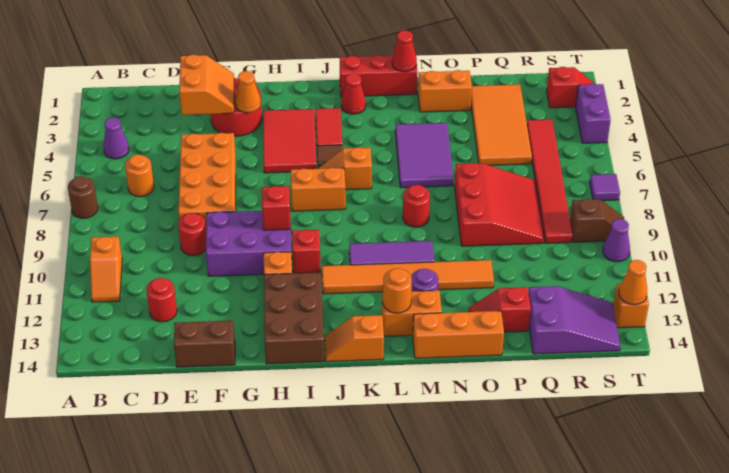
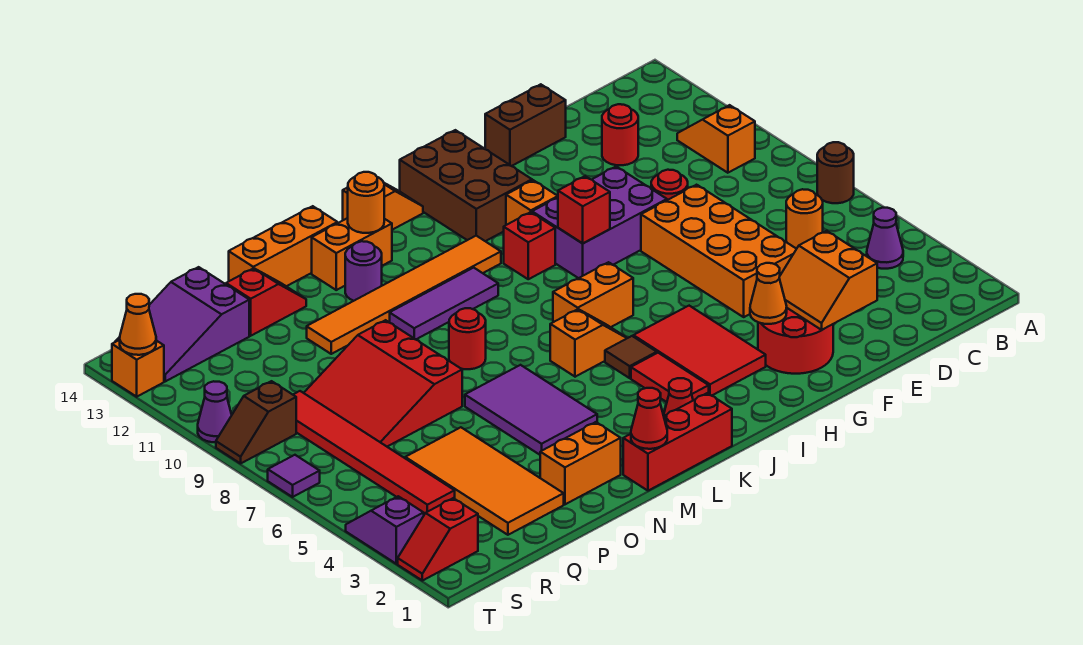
purple brick T3:T4 level 1 -> purple slope T3:T4 level 1 top 3

